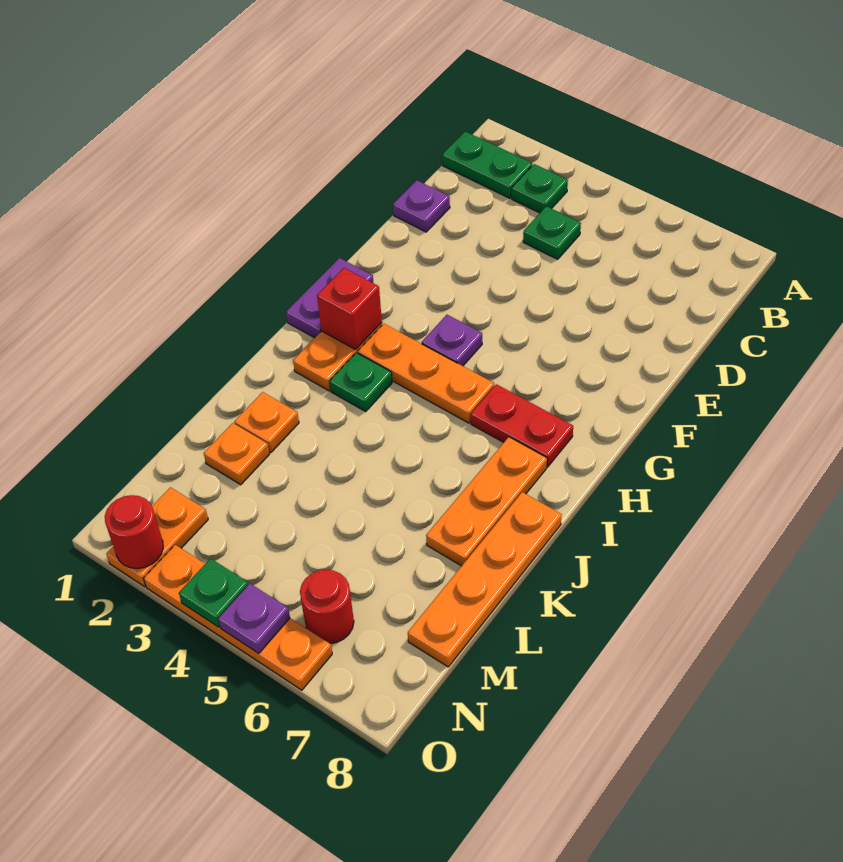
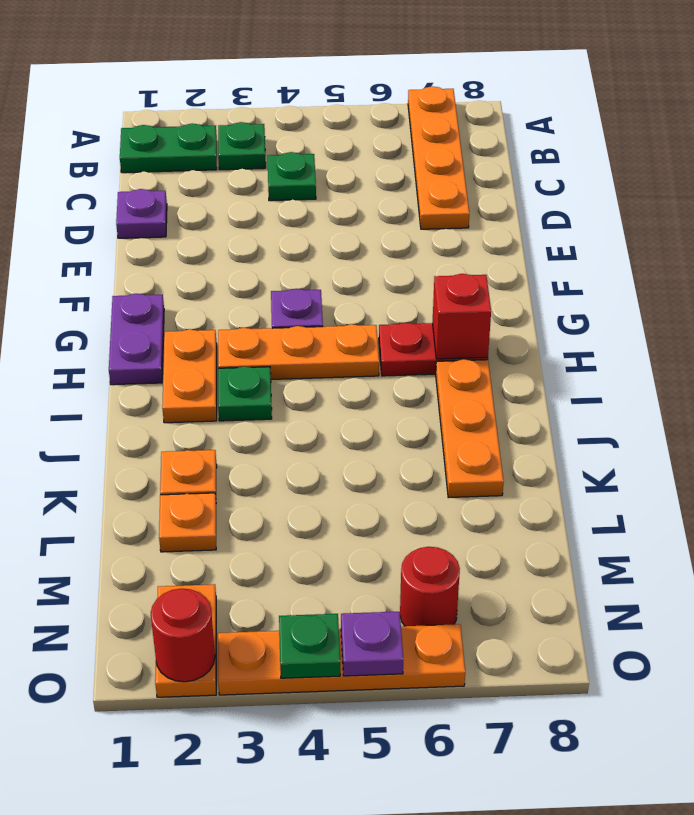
red brick H2 level 2 -> red brick H7 level 2
orange plate J8:M8 level 1 -> orange plate A7:D7 level 1

